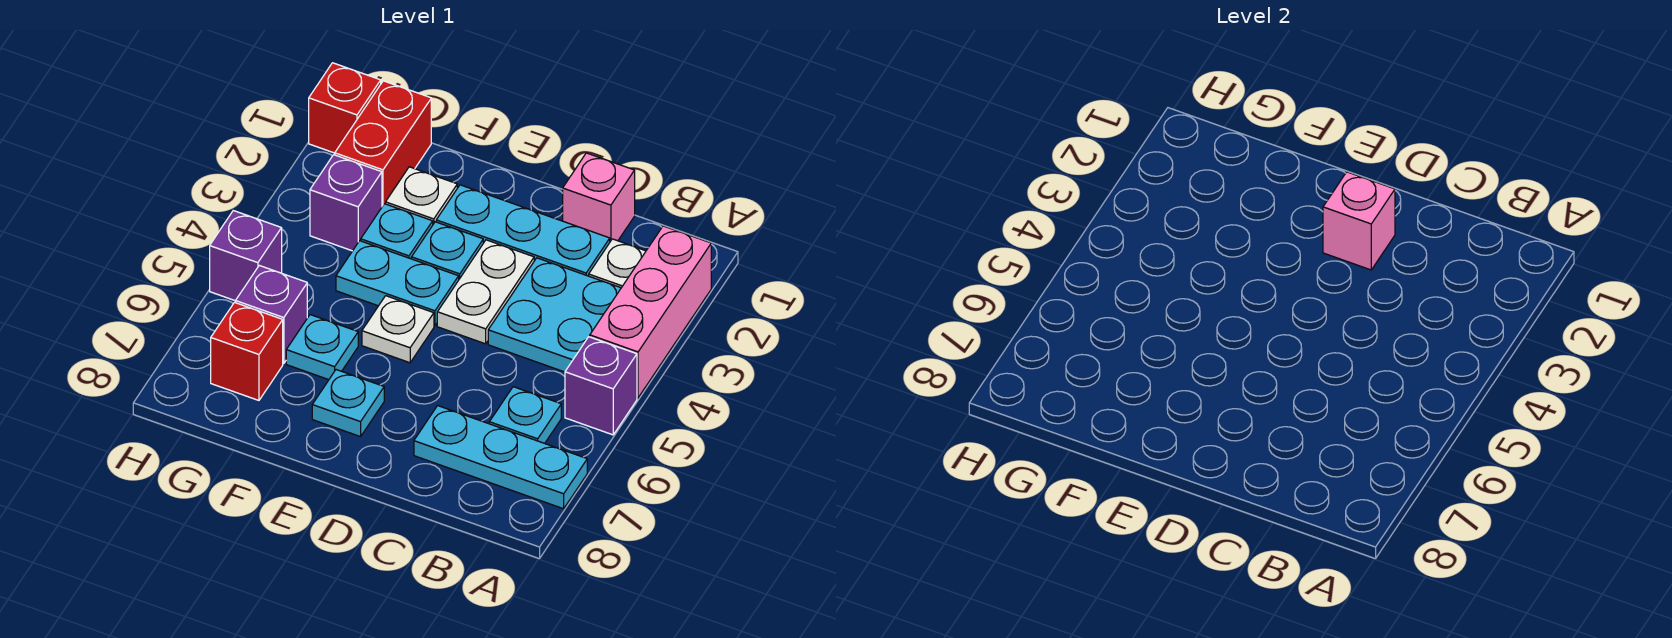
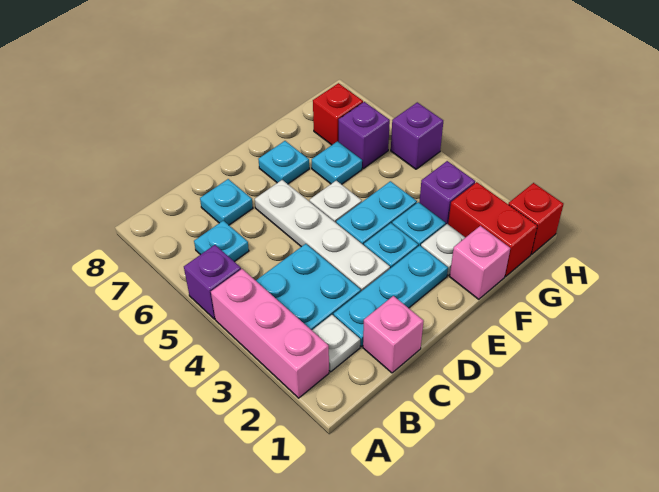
cyan plate A7:C7 level 1 -> cyan plate C7 level 1
pink brick D2 level 2 -> pink brick F1 level 1
white plate D3:D4 level 1 -> white plate D3:D6 level 1

